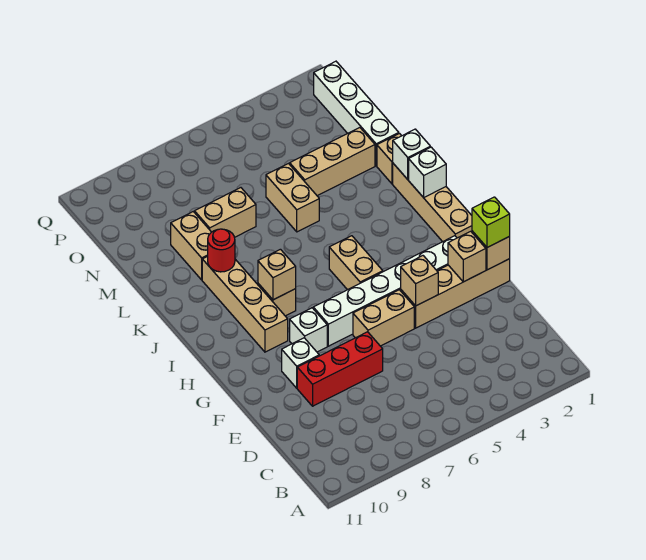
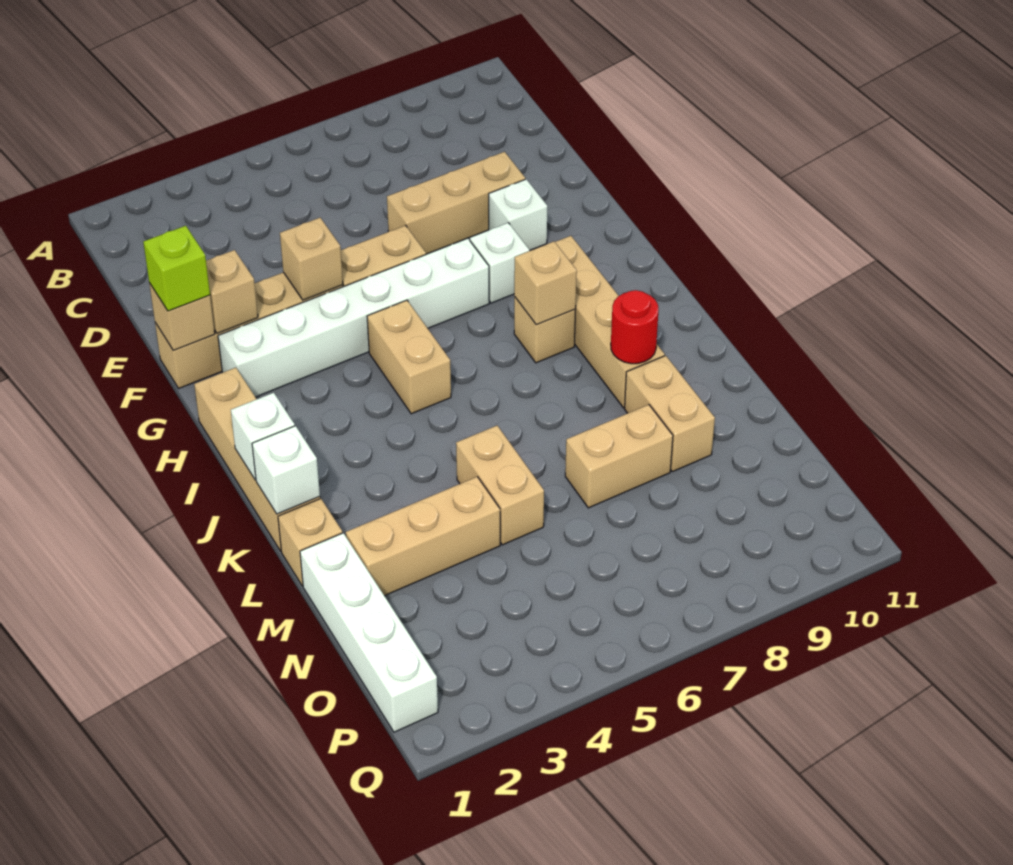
red brick E7:E9 level 1 -> tan brick E7:E9 level 1

